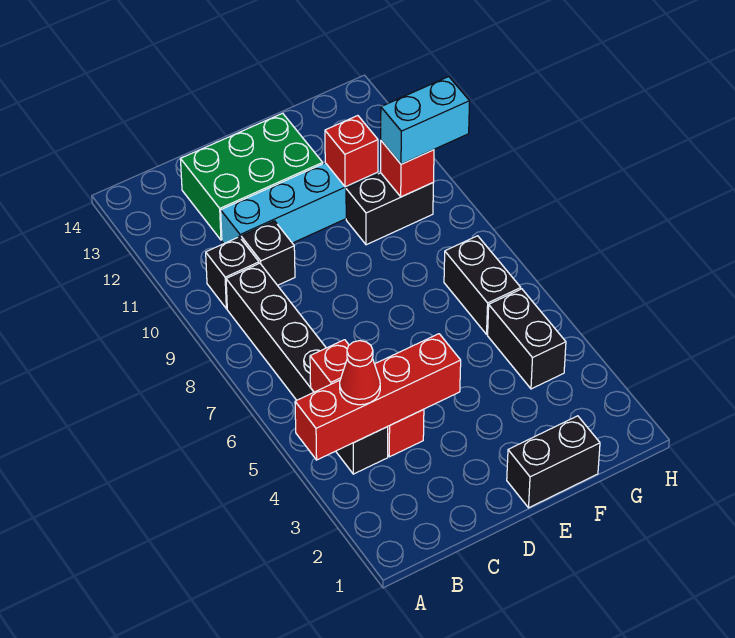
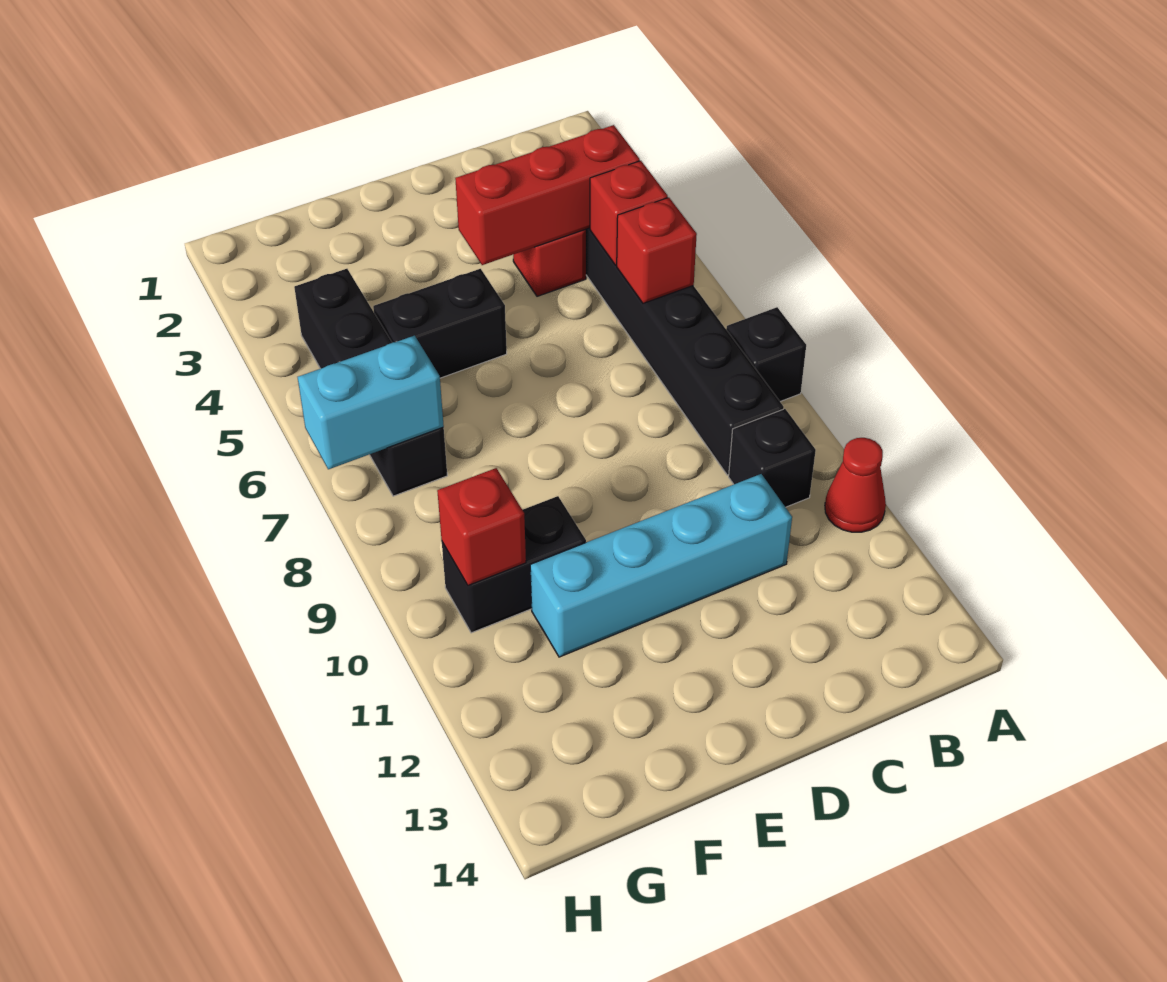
red brick A4:D4 level 2 -> red brick B4:D4 level 2
red cone B4 level 3 -> red cone A11 level 1
black brick C10 level 1 -> black brick A8 level 1
green brick C12:E13 level 1 -> none
black brick E1:F1 level 1 -> black brick E5:F5 level 1
red brick F11 level 2 -> red brick B6 level 2
cyan brick G10:H10 level 3 -> cyan brick G7:H7 level 2

